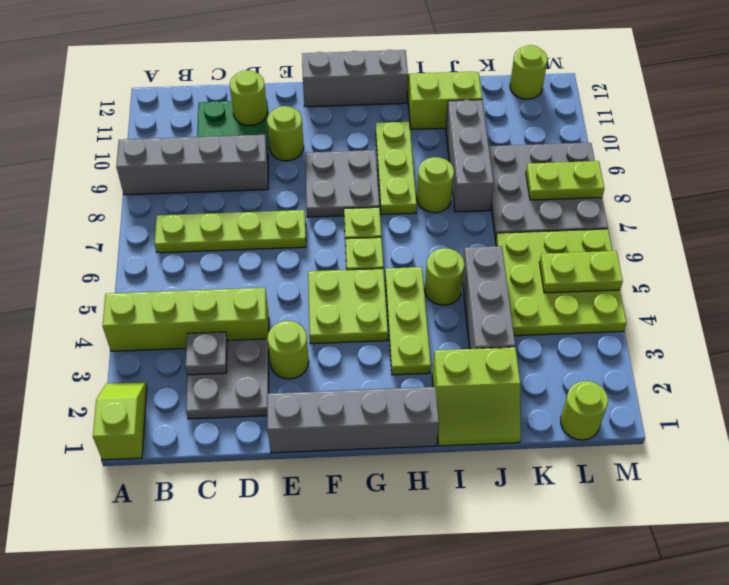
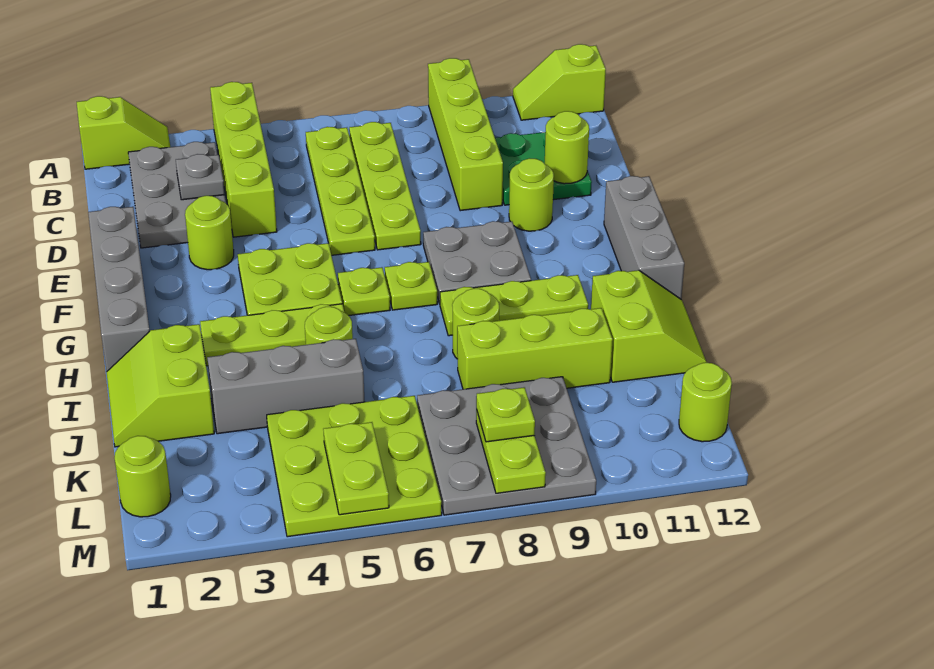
grey brick A9:D9 level 1 -> lime brick A9:D9 level 1
none -> lime slope A11:A12 level 1 top 12
none -> lime plate B6:E6 level 1
grey plate C2:D3 level 1 -> grey plate B2:D3 level 1
grey brick J8:J10 level 1 -> lime brick J8:J10 level 1
none -> lime plate L8 level 3

